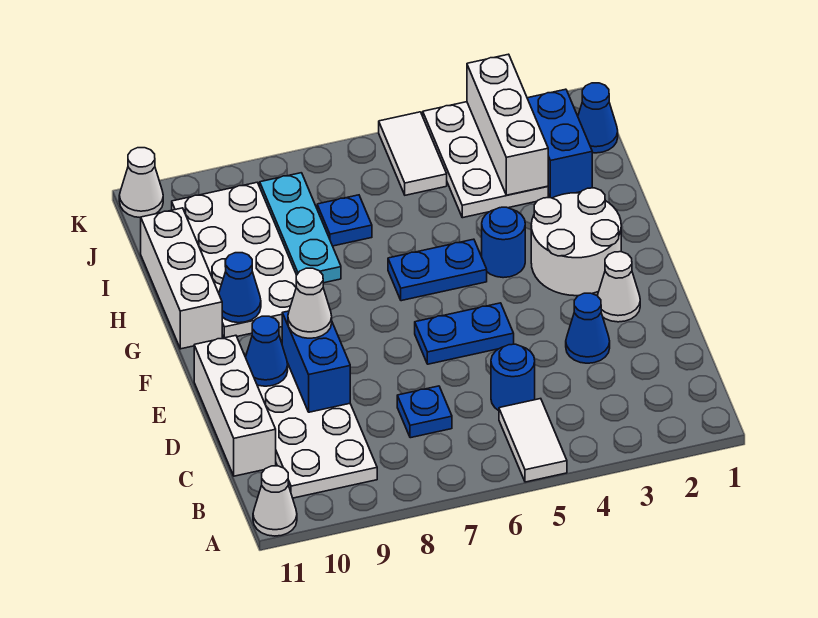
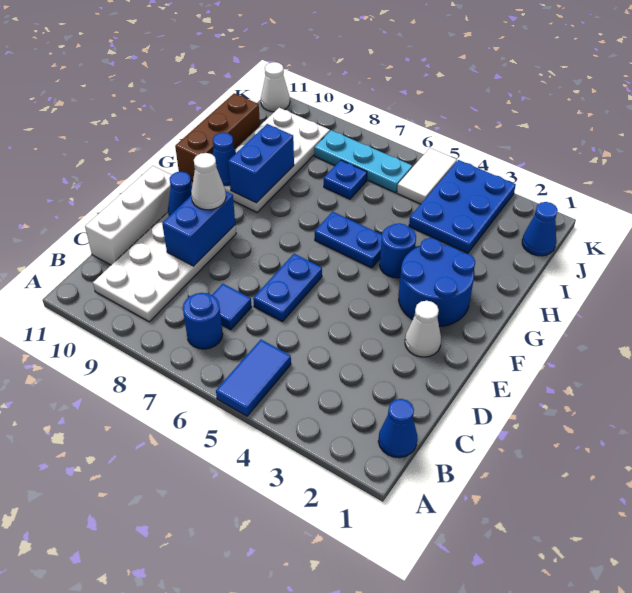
white tile A5:B5 level 1 -> blue tile A5:B5 level 1
white cone A11 level 1 -> none
blue round brick C5 level 1 -> blue round brick B7 level 1
blue plate C7 level 1 -> blue tile C7 level 1
blue cone D3 level 1 -> blue cone B1 level 1
blue plate E5:E6 level 1 -> blue plate D6:E6 level 1
white round brick F2:G3 level 1 -> blue round brick F2:G3 level 1
white brick G11:I11 level 1 -> brown brick G11:I11 level 1
cyan plate H8:J8 level 1 -> cyan plate J6:J8 level 1
blue brick I2:J2 level 1 -> blue brick G9:H9 level 2
white plate I3:K4 level 1 -> blue plate I3:K4 level 1
white brick I3:K3 level 2 -> none

